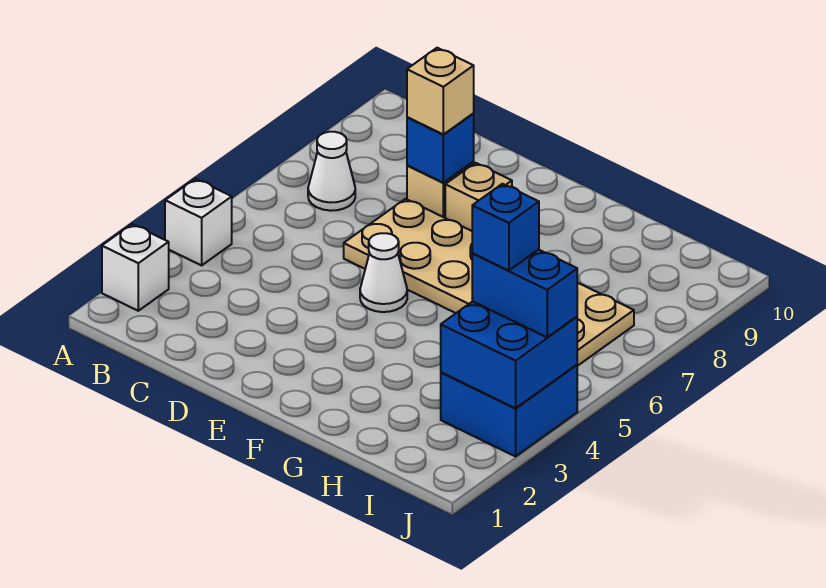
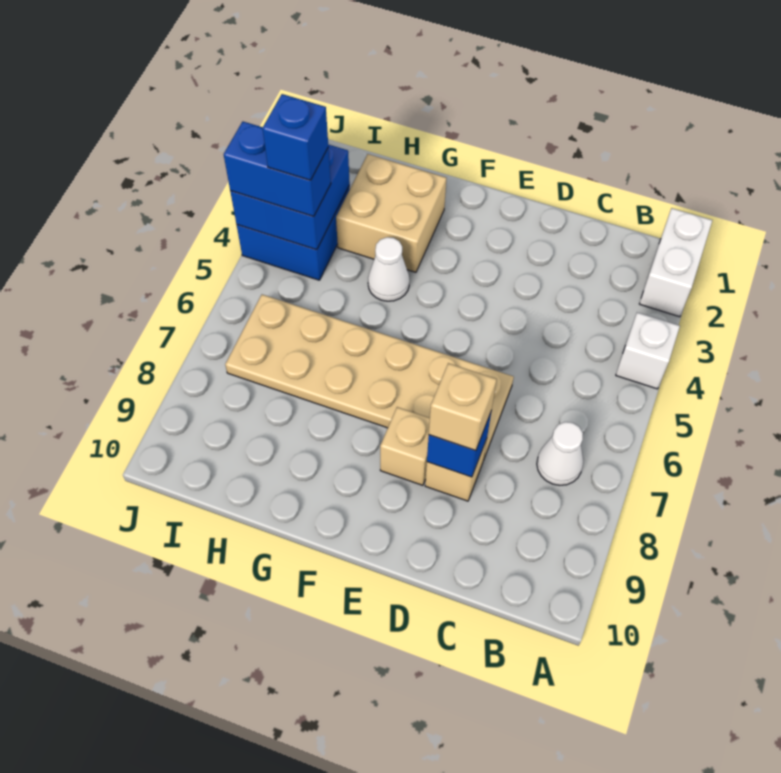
white brick A2 level 1 -> white brick A1:A2 level 1
white cone E5 level 1 -> white cone G4 level 1
none -> tan brick G2:H3 level 1

